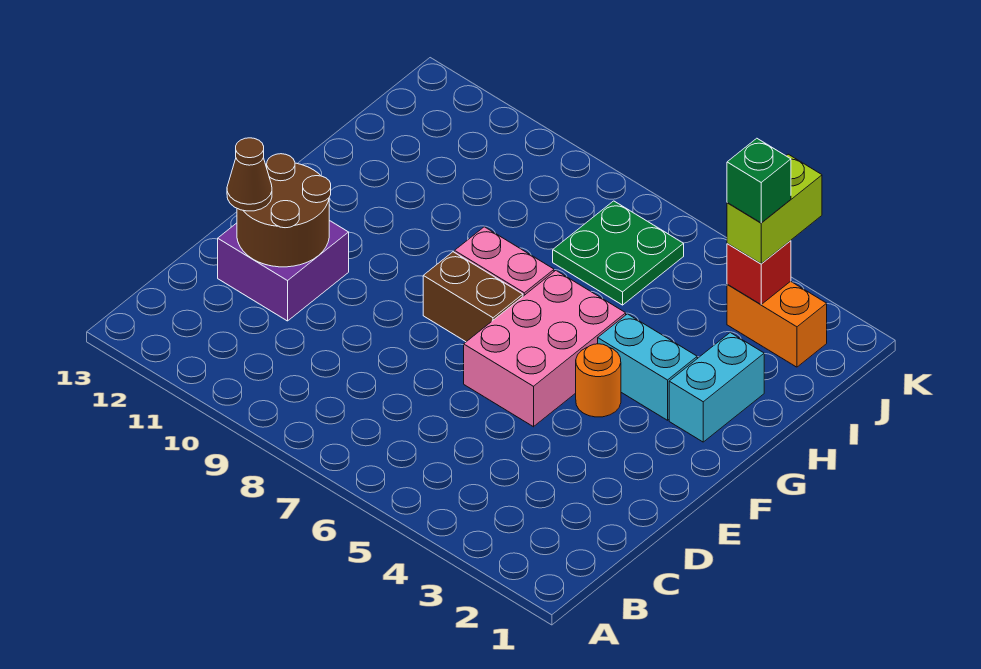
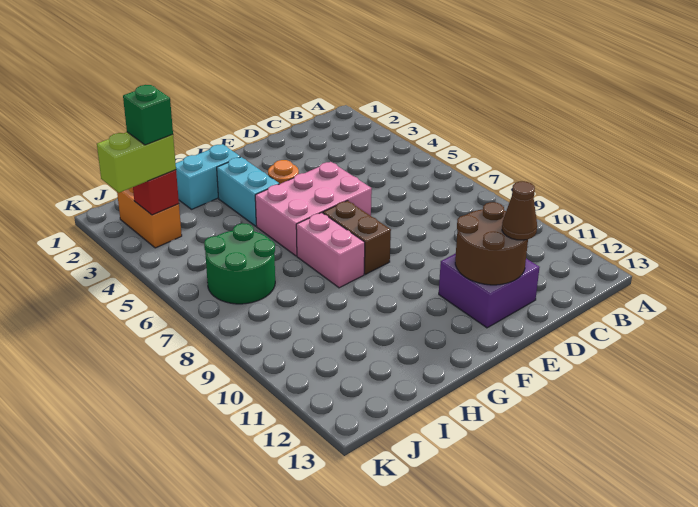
green plate I6:J7 level 1 -> green round brick I6:J7 level 1

